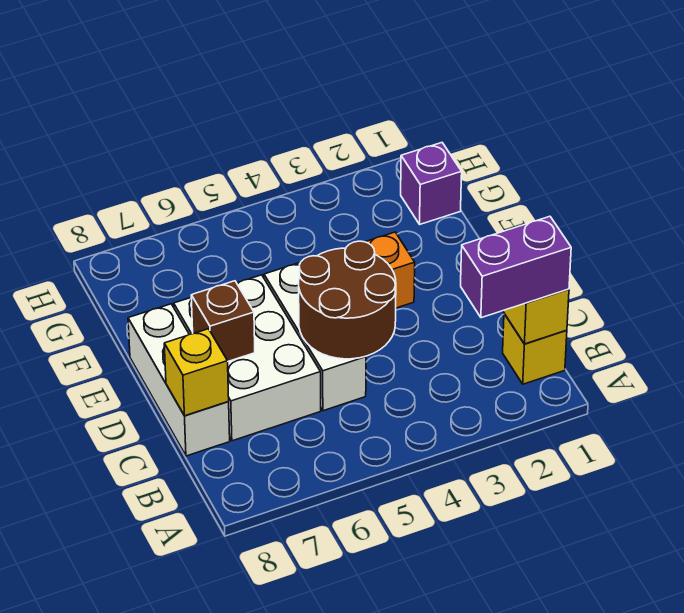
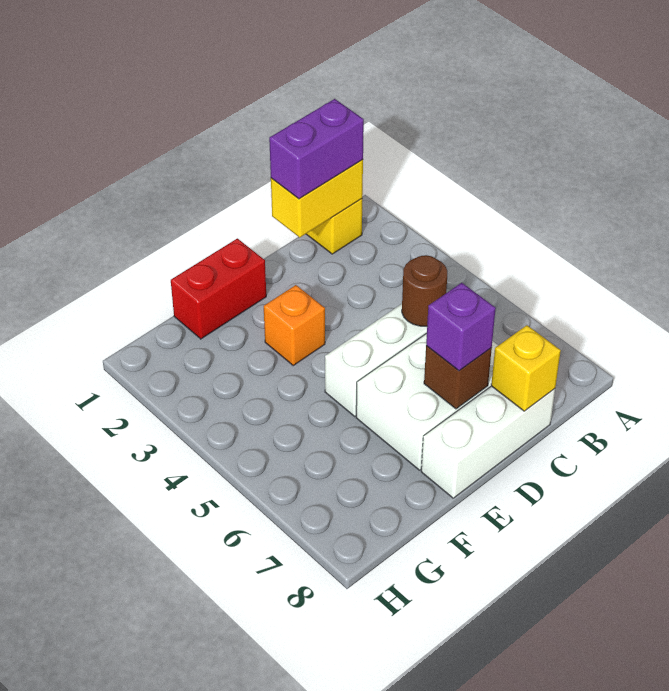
purple brick B1:B2 level 3 -> purple brick B1:C1 level 3
brown round brick C4:D5 level 2 -> brown round brick C5 level 2
none -> red brick E1:F1 level 1
purple brick G1 level 1 -> purple brick D7 level 3

